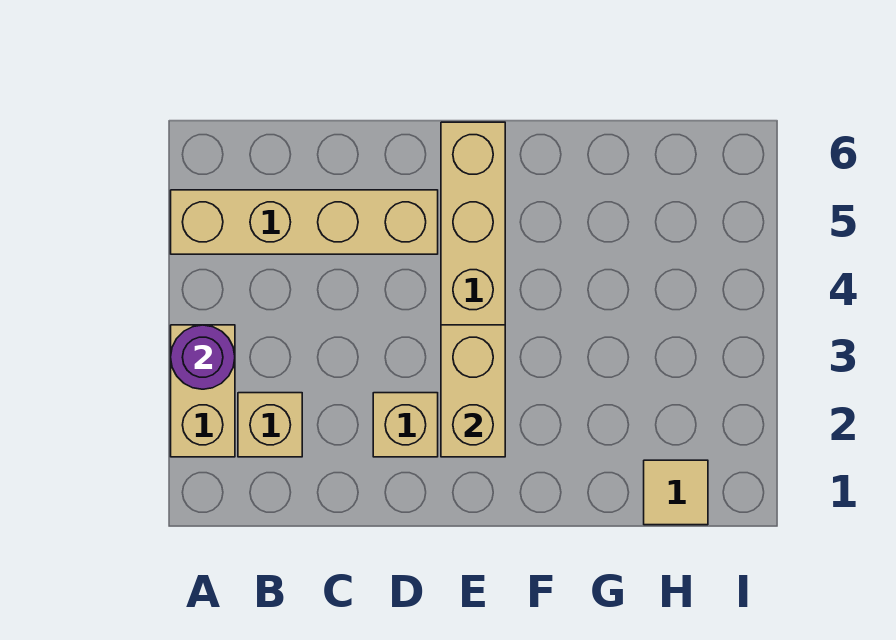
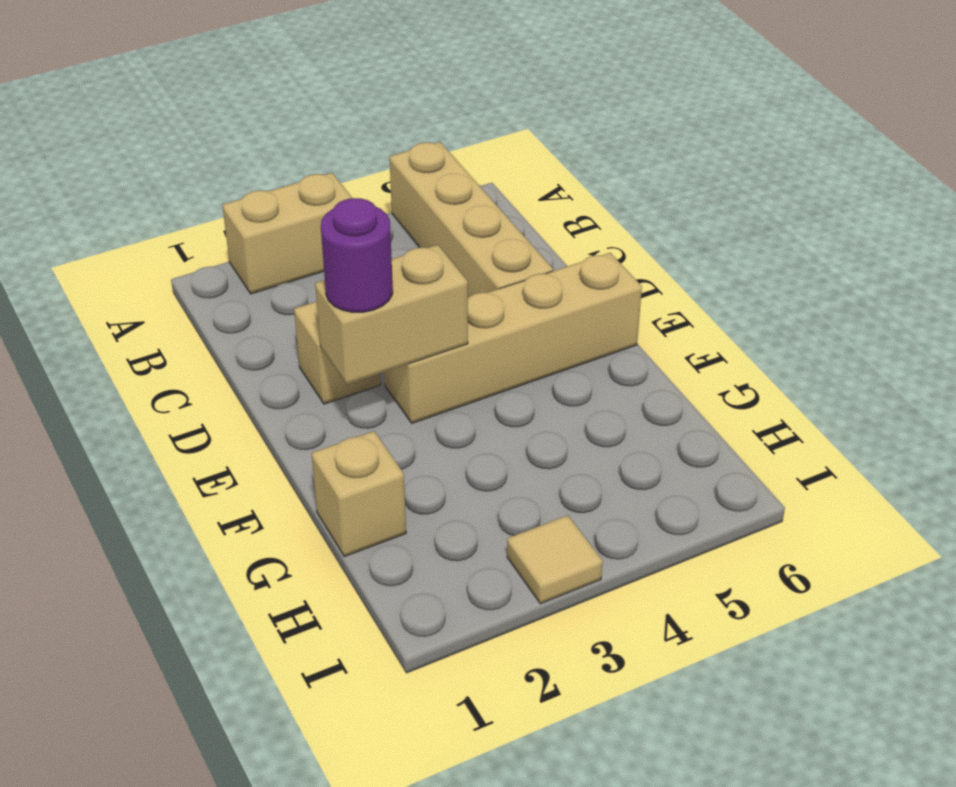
purple round brick A3 level 2 -> purple round brick E2 level 3
tan brick B2 level 1 -> tan brick G1 level 1
tan tile H1 level 1 -> tan tile I3 level 1

